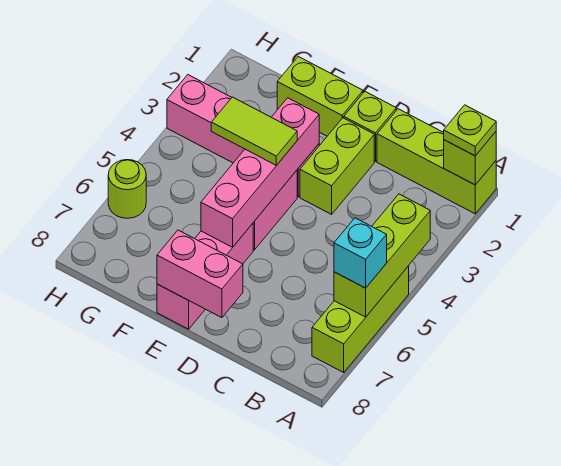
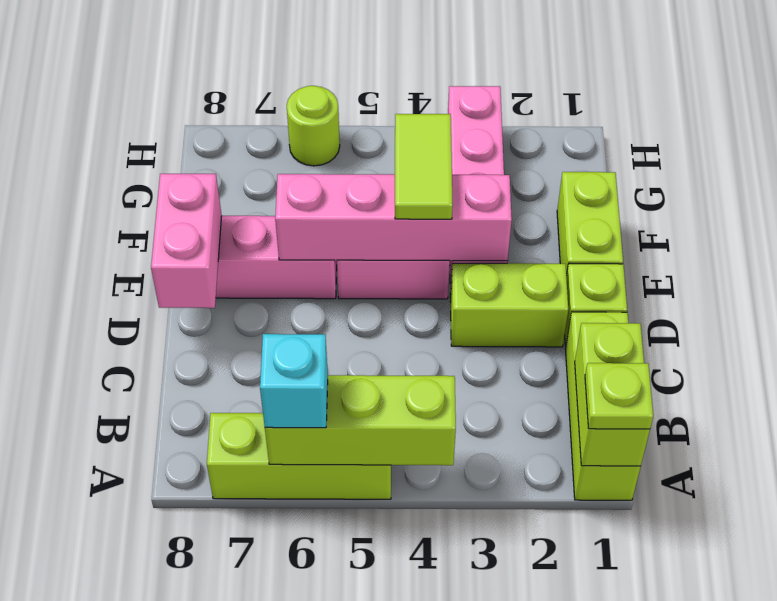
lime brick A1 level 2 -> lime brick A1:B1 level 2

